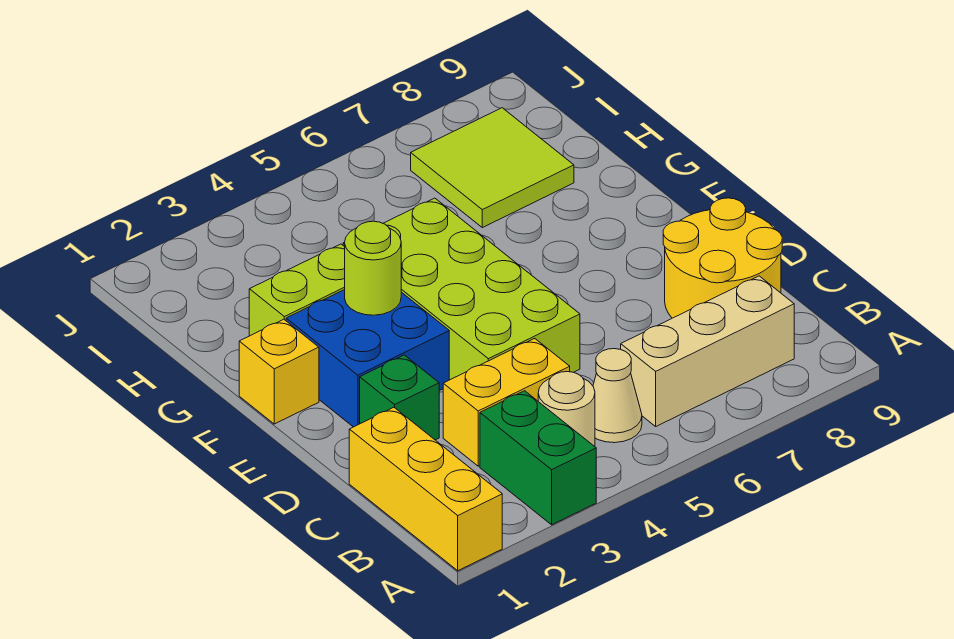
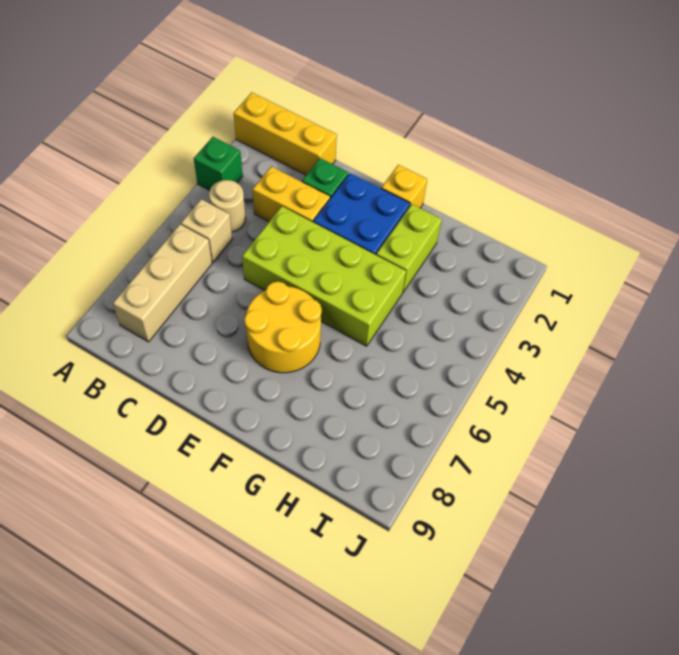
green brick A3:B3 level 1 -> green brick A3 level 1
tan cone B5 level 1 -> tan brick B5 level 1
yellow brick C3:C4 level 1 -> yellow brick C3:D3 level 1
yellow round brick C8:D9 level 1 -> yellow round brick E6:F7 level 1
lime round brick F3 level 2 -> none
lime tile H7:I8 level 1 -> none

